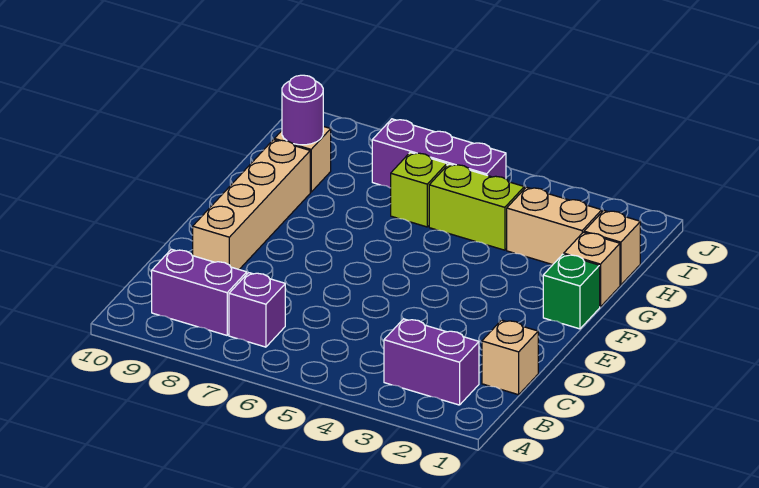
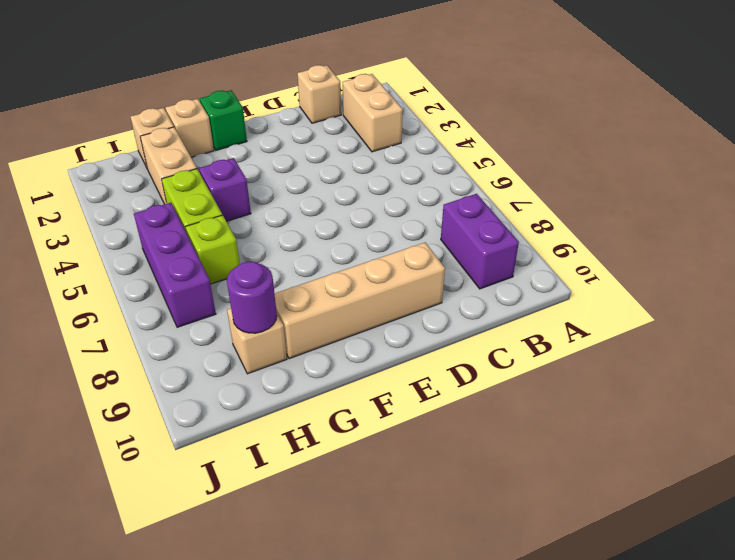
purple brick B2:B3 level 1 -> tan brick B2:B3 level 1
purple brick B7 level 1 -> purple brick G4 level 1

